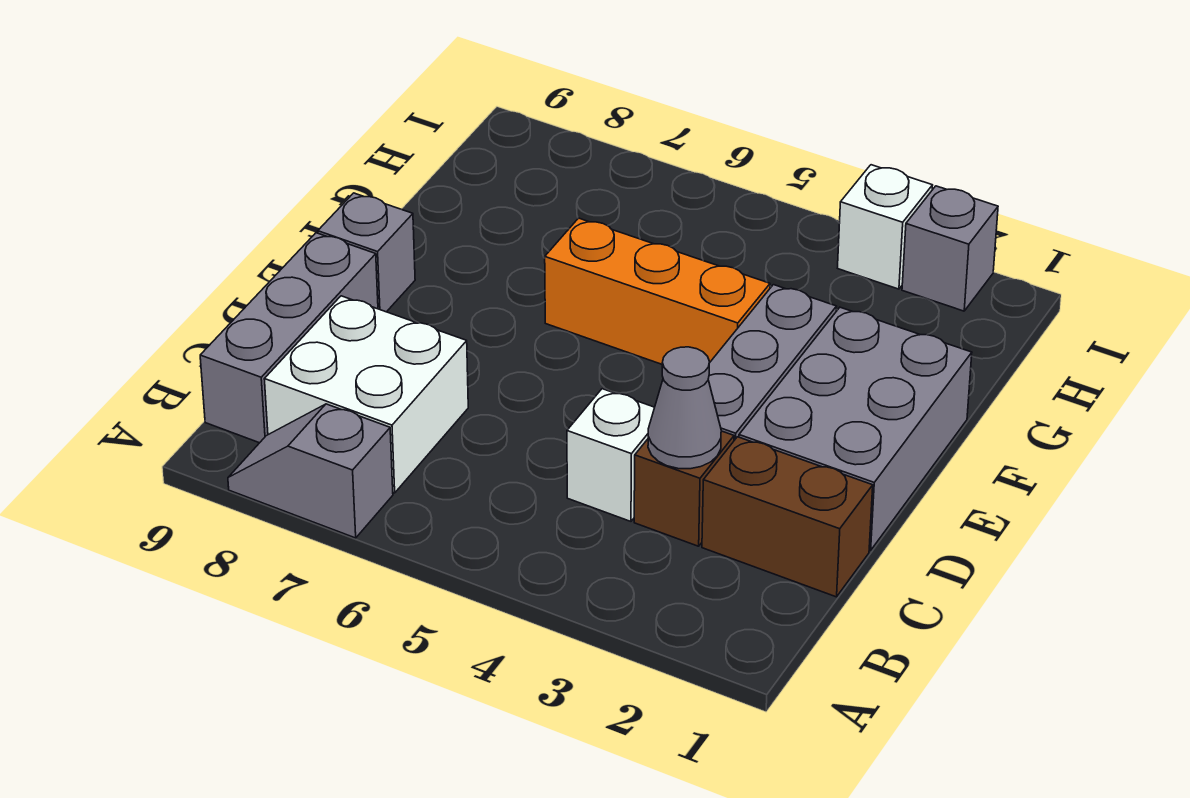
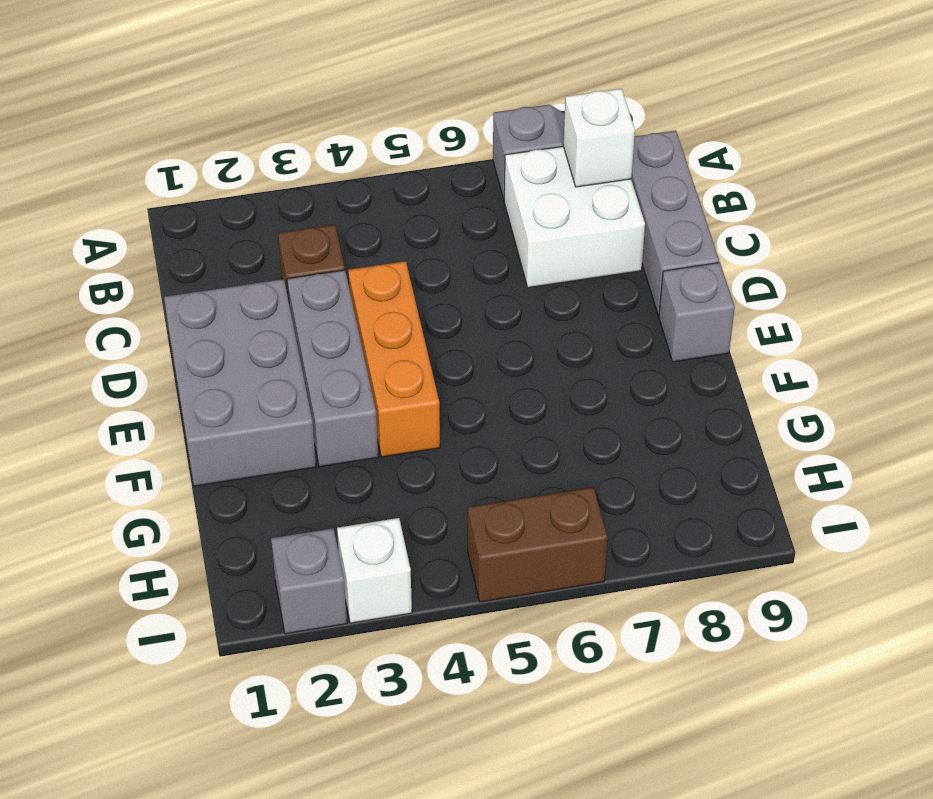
brown brick C1:C2 level 1 -> brown brick I5:I6 level 1
grey cone C3 level 2 -> none
white brick C4 level 1 -> white brick B8 level 2
orange brick F4:F6 level 1 -> orange brick D4:F4 level 1

